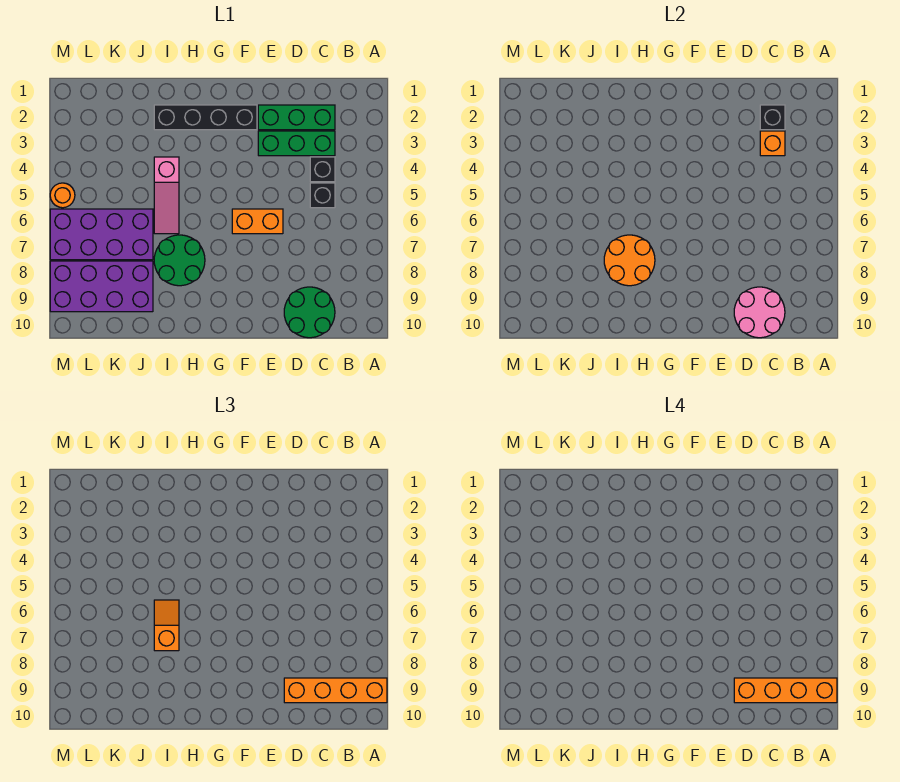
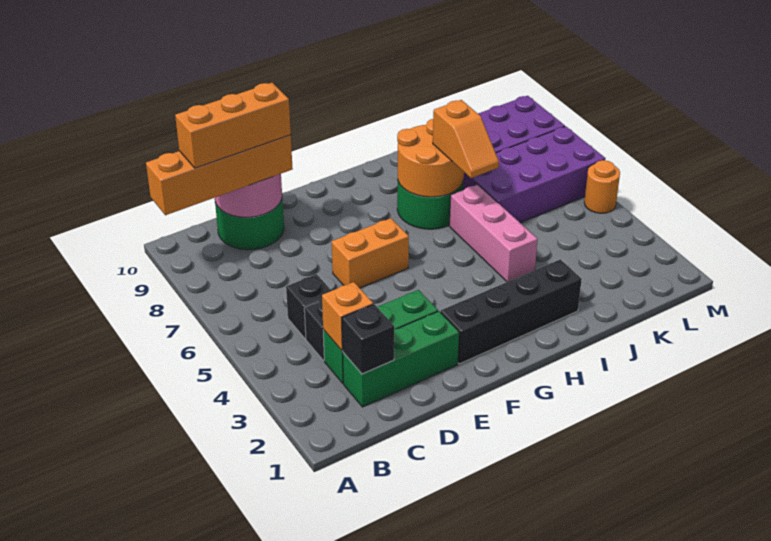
orange brick A9:D9 level 4 -> orange brick B9:D9 level 4
pink slope I4:I6 level 1 top 4 -> pink brick I4:I6 level 1

